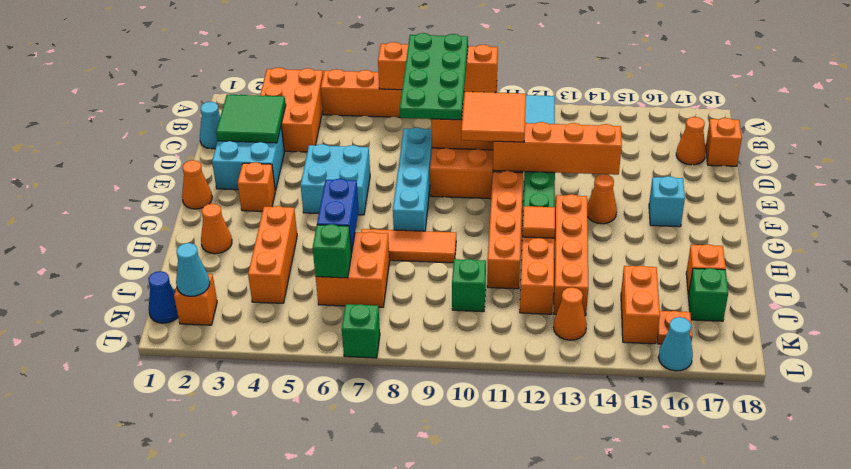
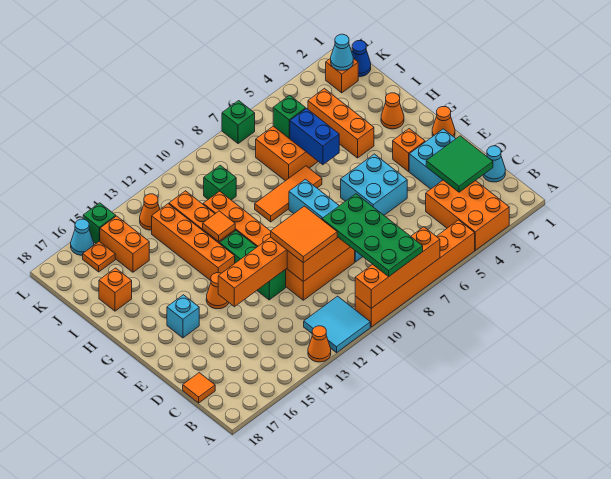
orange cone C17 level 1 -> orange cone A13 level 1
orange brick C18 level 1 -> orange tile C18 level 1
green brick J17 level 1 -> green brick L15 level 1

